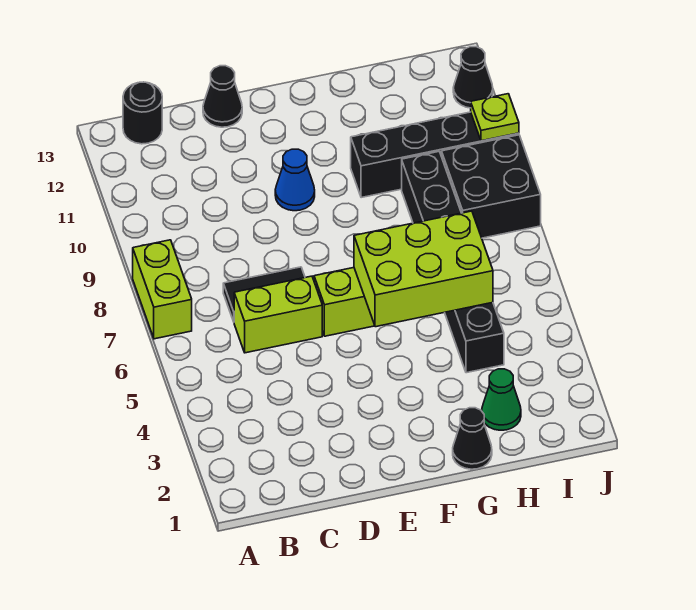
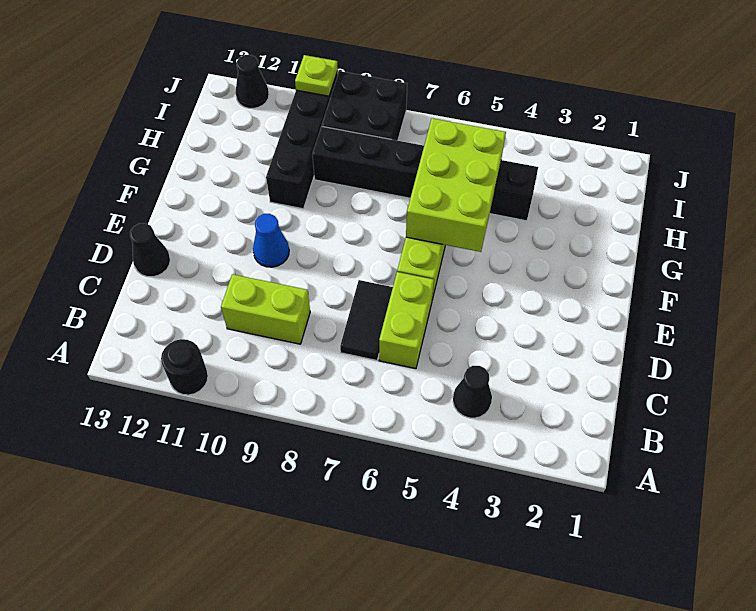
lime brick A7:A8 level 1 -> lime brick C9:C10 level 1
black round brick B13 level 1 -> black round brick A11 level 1
black cone G1 level 1 -> black cone B4 level 1
green cone H2 level 1 -> none

